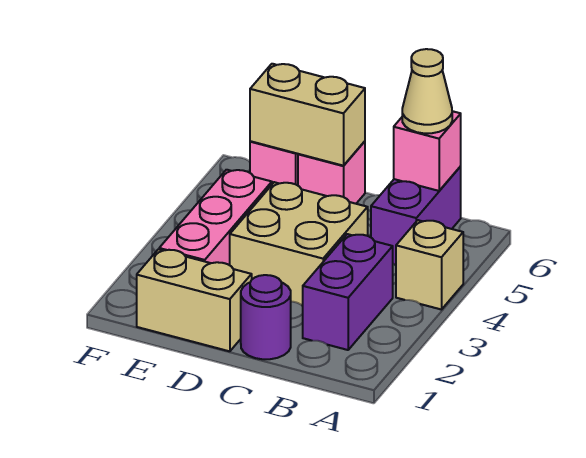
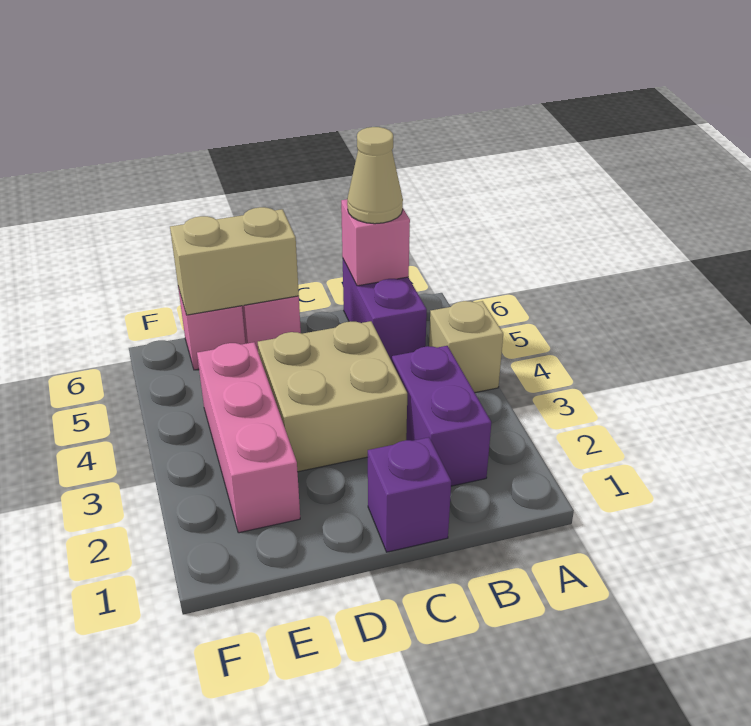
purple round brick C1 level 1 -> purple brick C1 level 1
tan brick D1:E1 level 1 -> none

